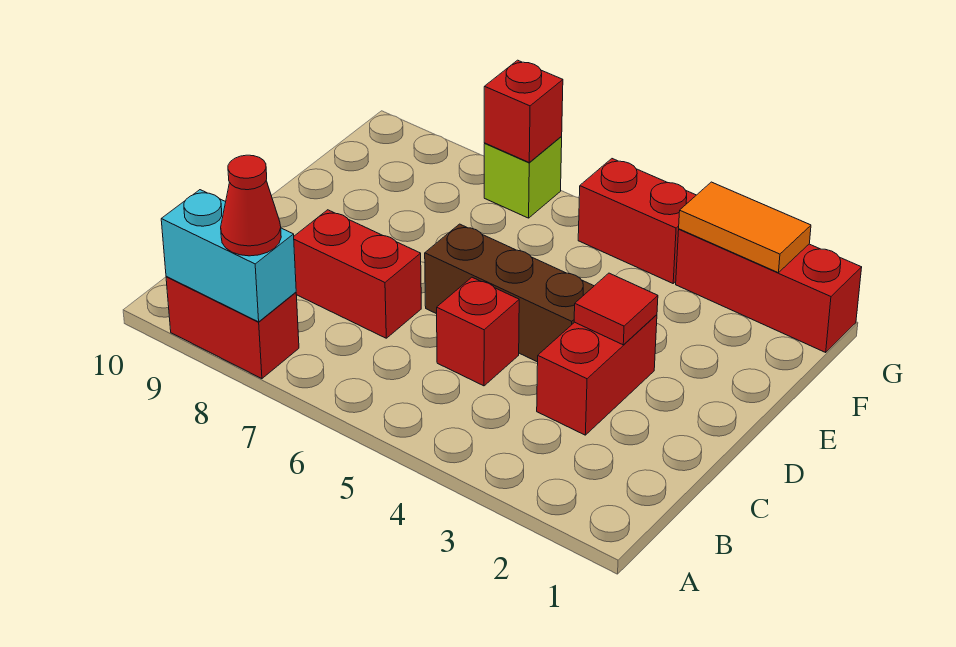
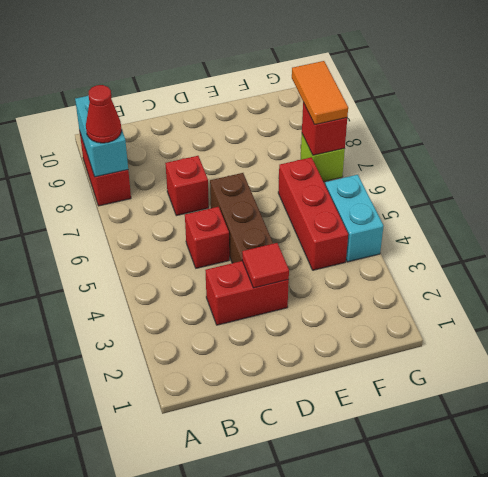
red brick C7:C8 level 1 -> red brick C7 level 1
red brick G1:G3 level 1 -> red brick F4:F6 level 1
orange tile G2:G3 level 2 -> orange tile G7:G8 level 3
red brick G4:G5 level 1 -> cyan brick G4:G5 level 1

